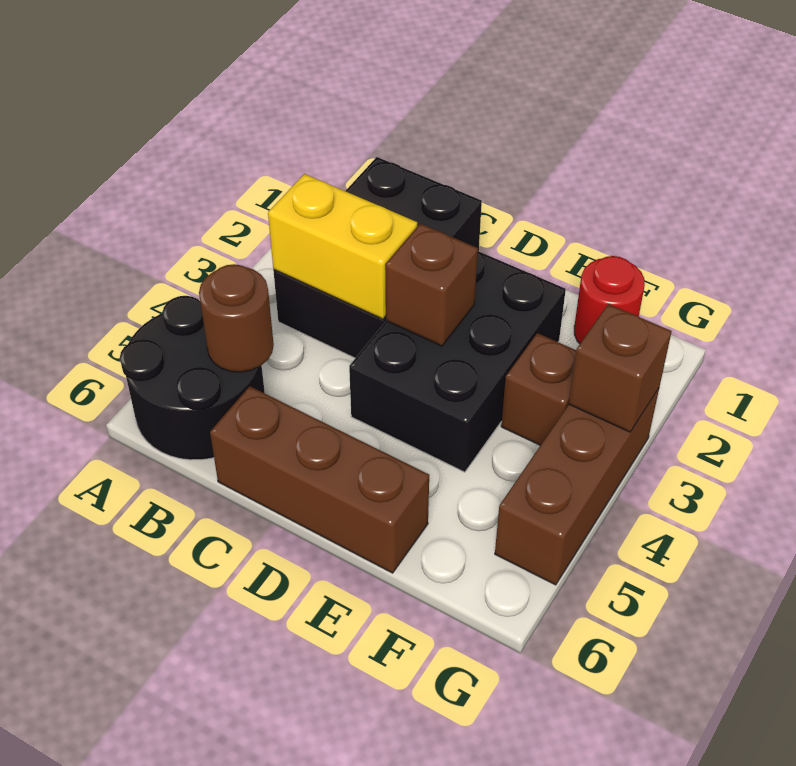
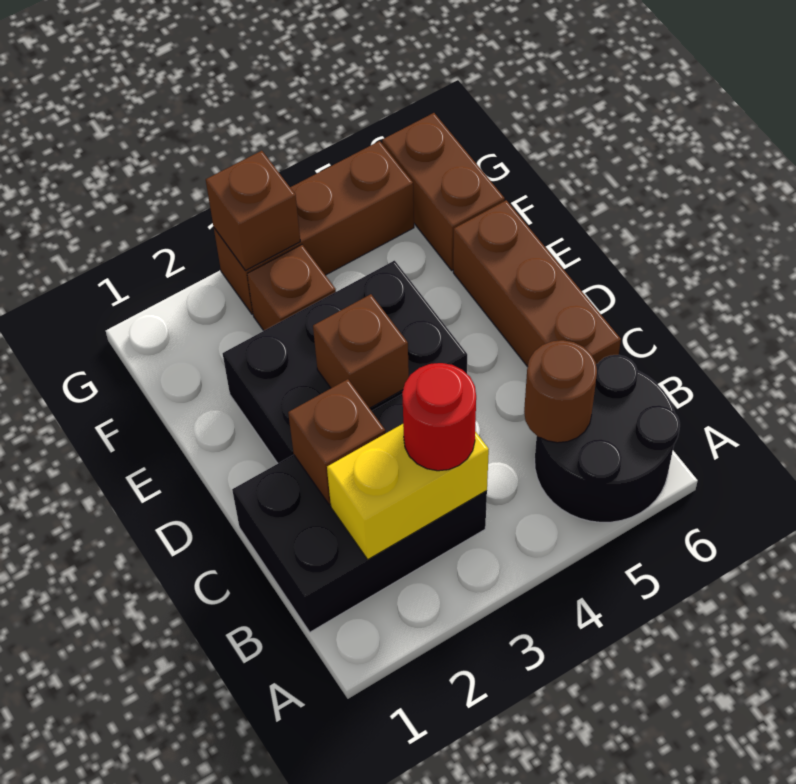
yellow brick B3:C3 level 2 -> yellow brick B2:B3 level 2
none -> brown brick C2 level 2
red round brick F1 level 1 -> red round brick B3 level 3
none -> brown brick F6:G6 level 1

